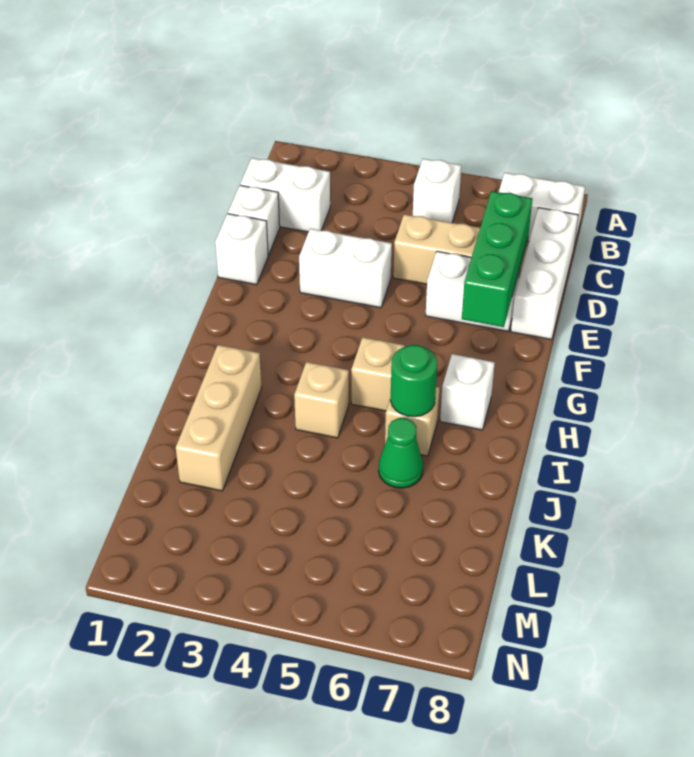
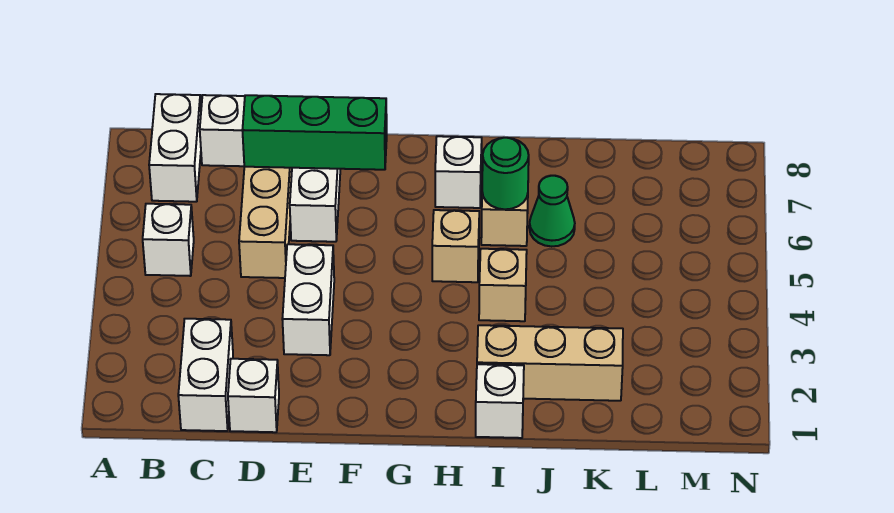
white brick E1 level 1 -> white brick I1 level 1

